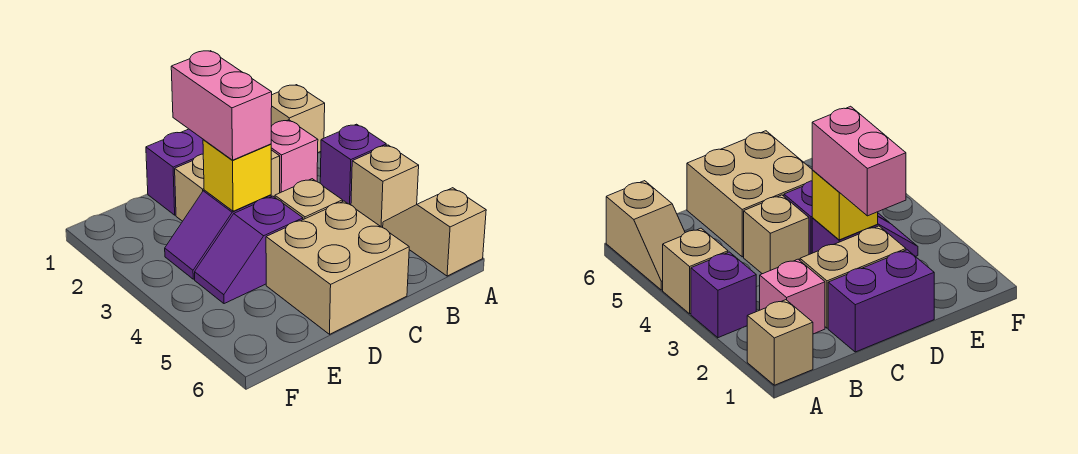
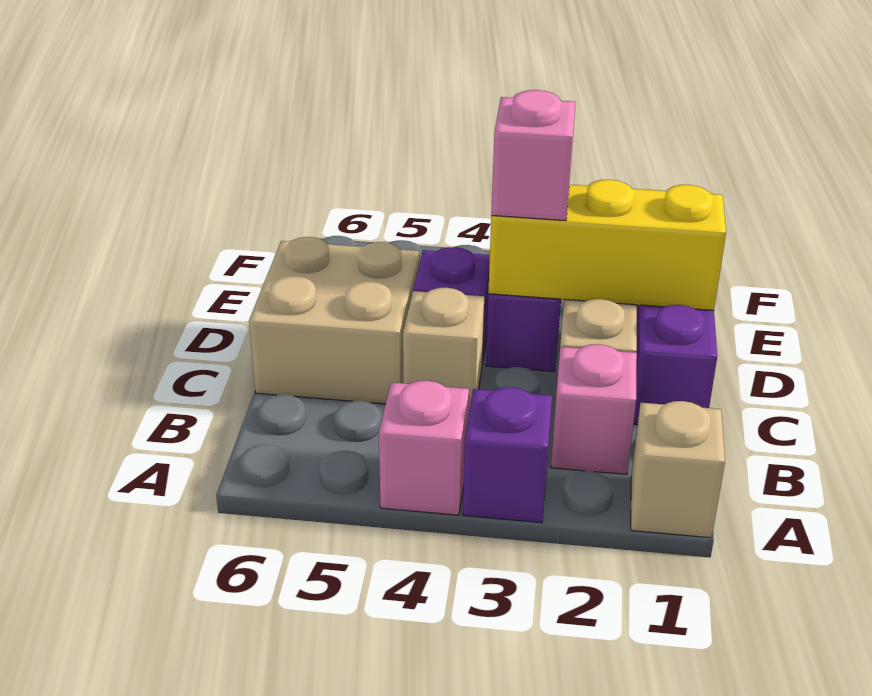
tan brick A4 level 1 -> pink brick A4 level 1
tan slope A5:A6 level 1 top 6 -> none
pink brick D2:D3 level 3 -> pink brick D3 level 3
yellow brick D3 level 2 -> yellow brick D1:D3 level 2

